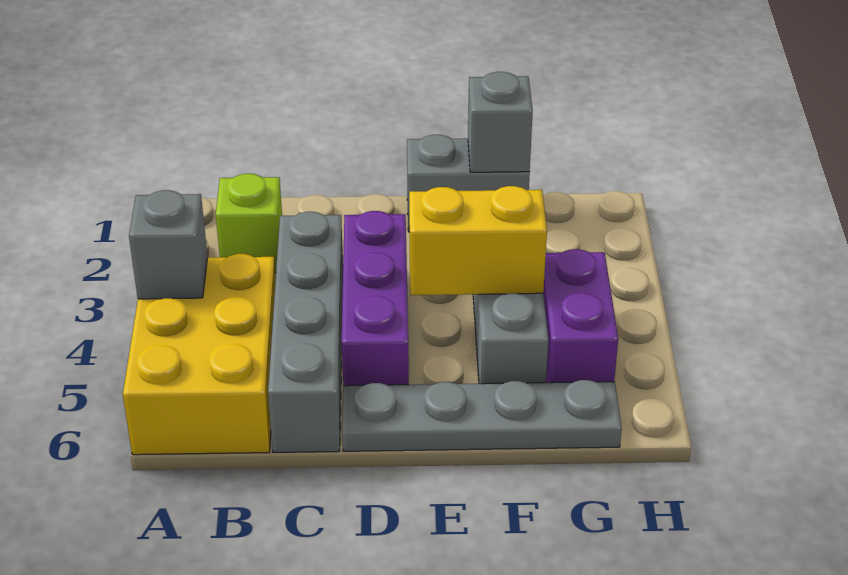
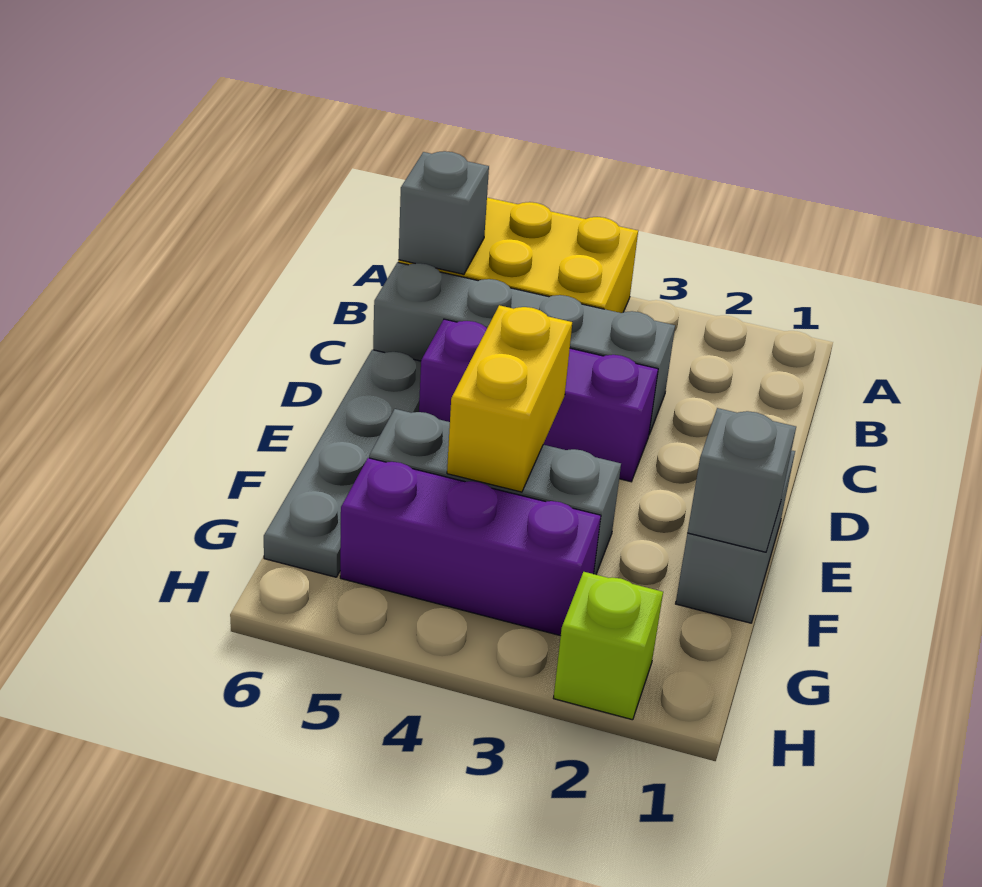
grey brick A4 level 2 -> grey brick B6 level 2
lime brick B2 level 1 -> lime brick H2 level 1
purple brick G4:G5 level 1 -> purple brick G3:G5 level 1

